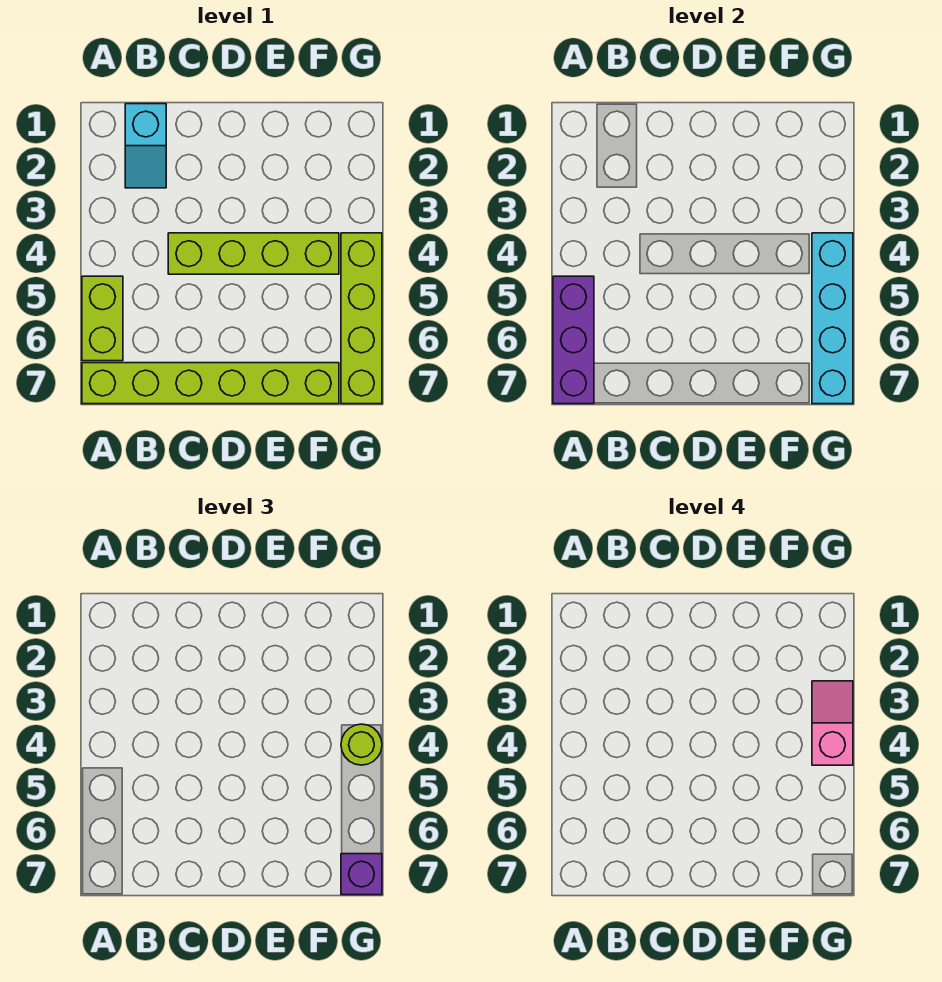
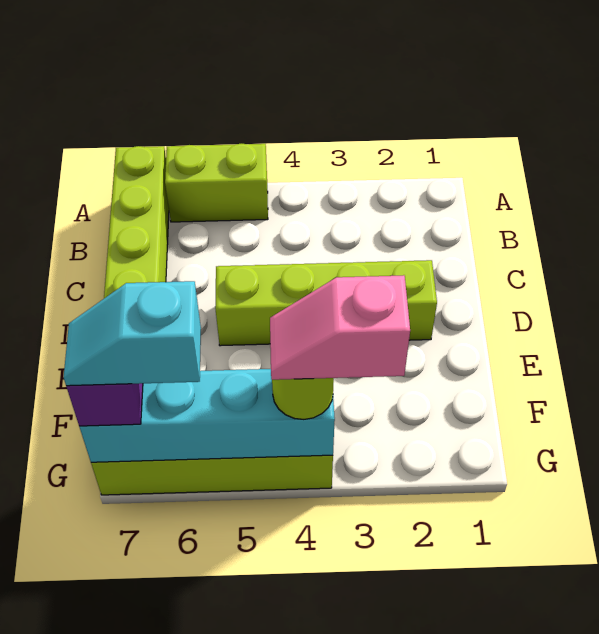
purple brick A5:A7 level 2 -> none
cyan slope B1:B2 level 1 top 1 -> cyan slope G6:G7 level 4 top 6
lime brick C4:F4 level 1 -> lime brick D2:D5 level 1
pink slope G3:G4 level 4 top 4 -> pink slope G3:G4 level 4 top 3

